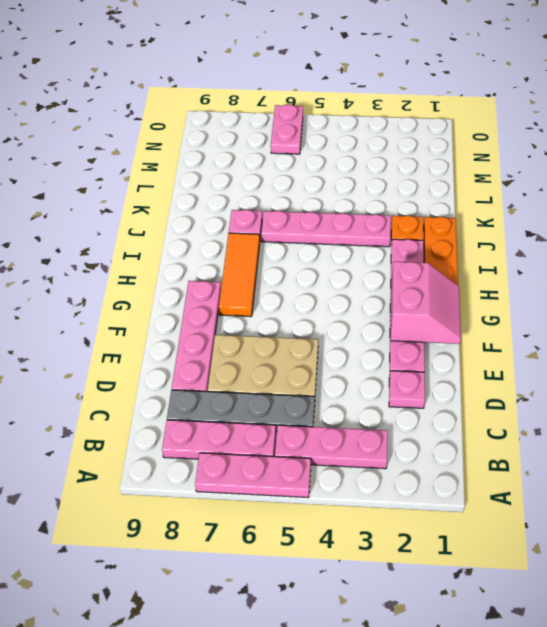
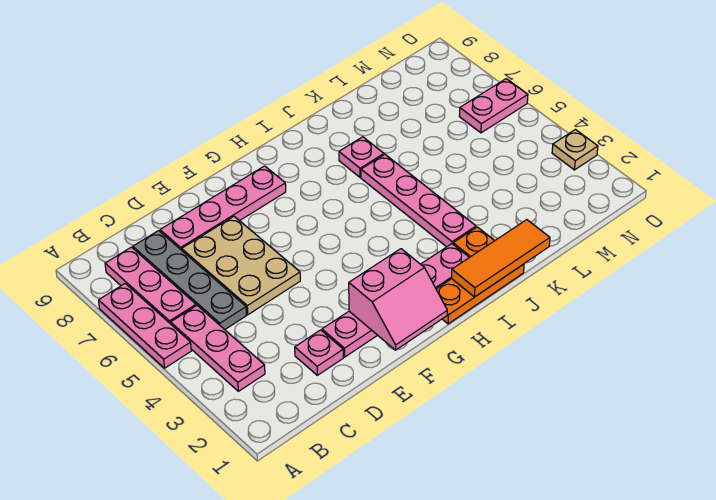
orange tile G7:I7 level 1 -> orange tile I1:K1 level 2
none -> tan plate O3 level 1

